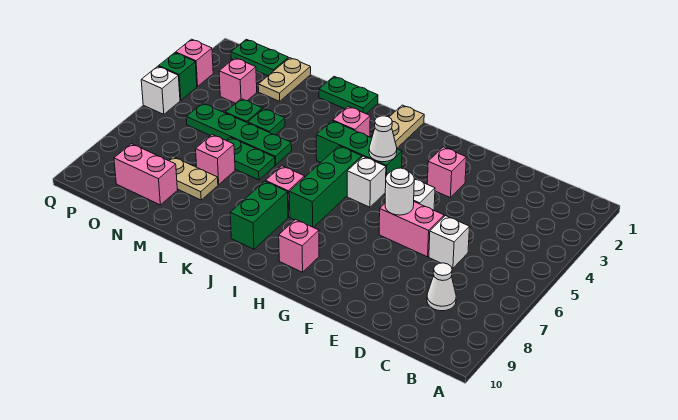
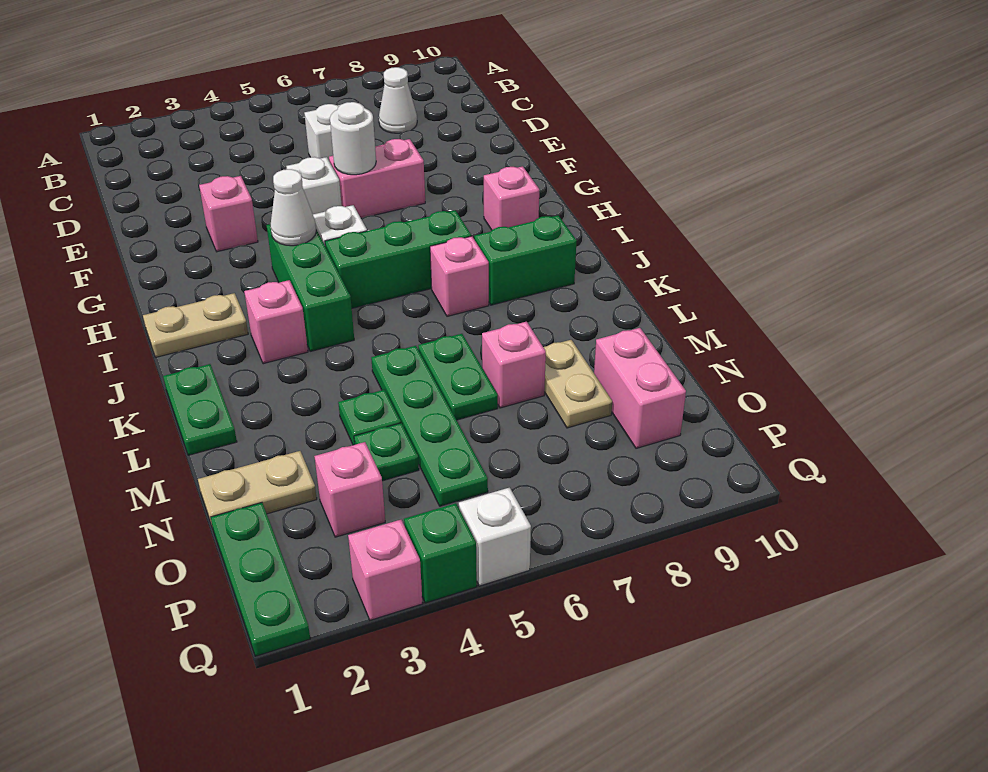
pink brick E6:F6 level 1 -> pink brick F6:F7 level 1
green plate O1:P1 level 1 -> green plate O1:Q1 level 1

